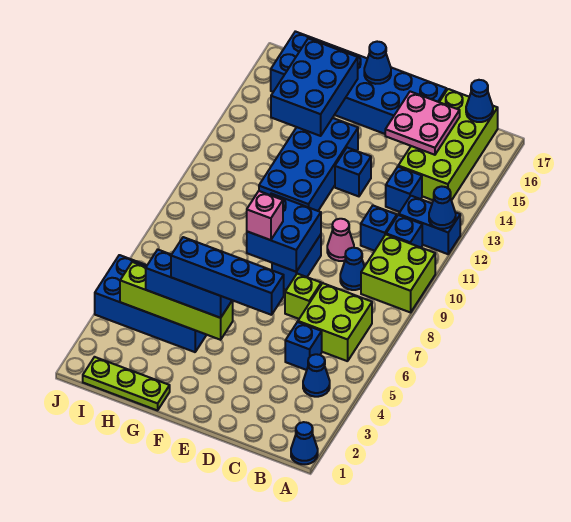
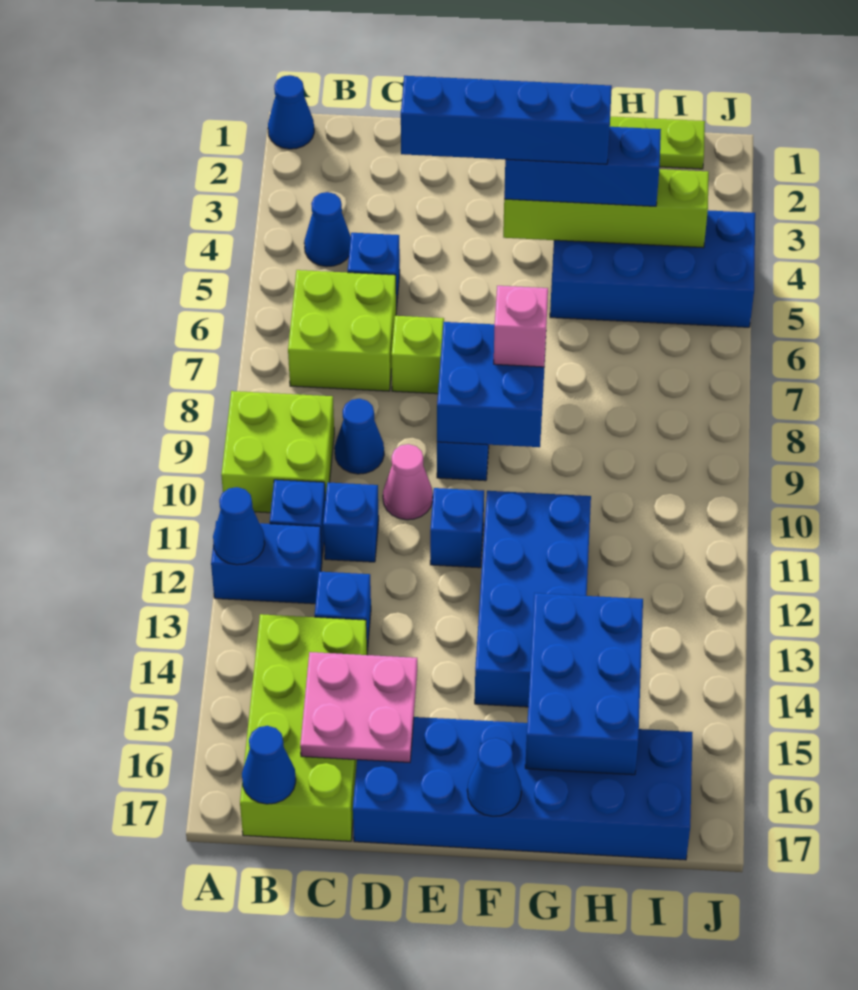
blue brick E13 level 1 -> blue brick E11 level 1

